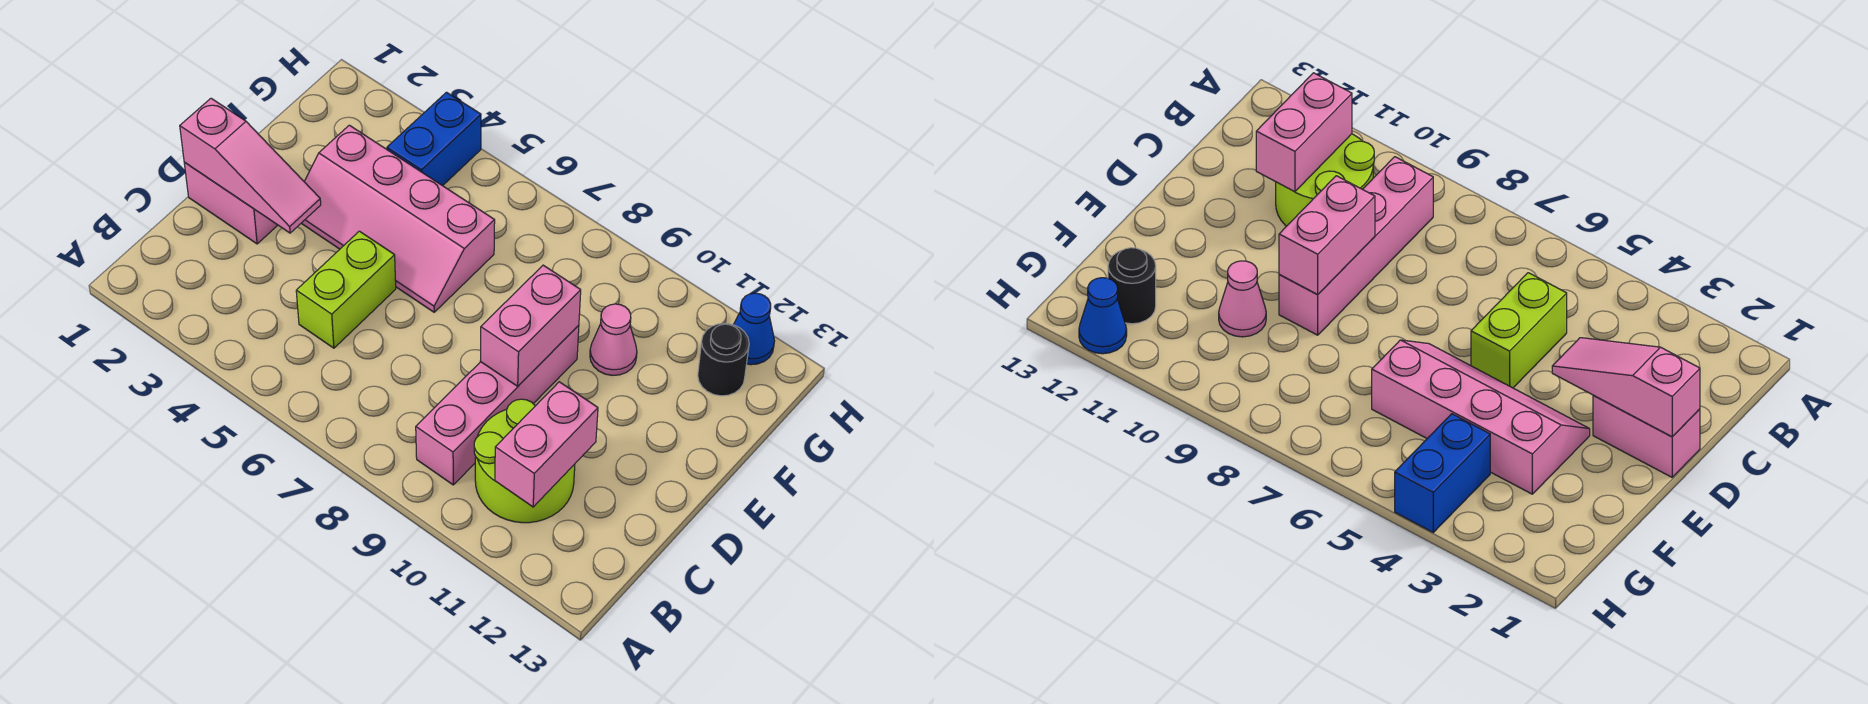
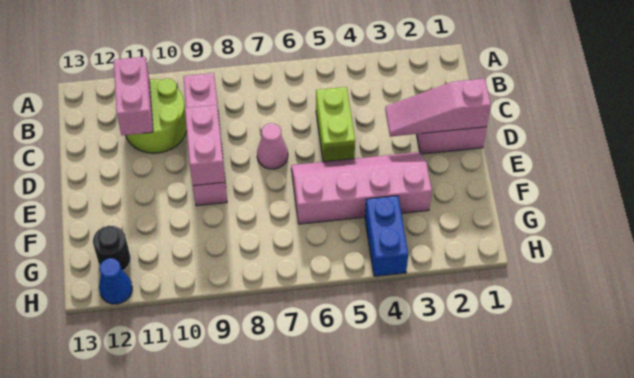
pink cone F10 level 1 -> pink cone D7 level 1

